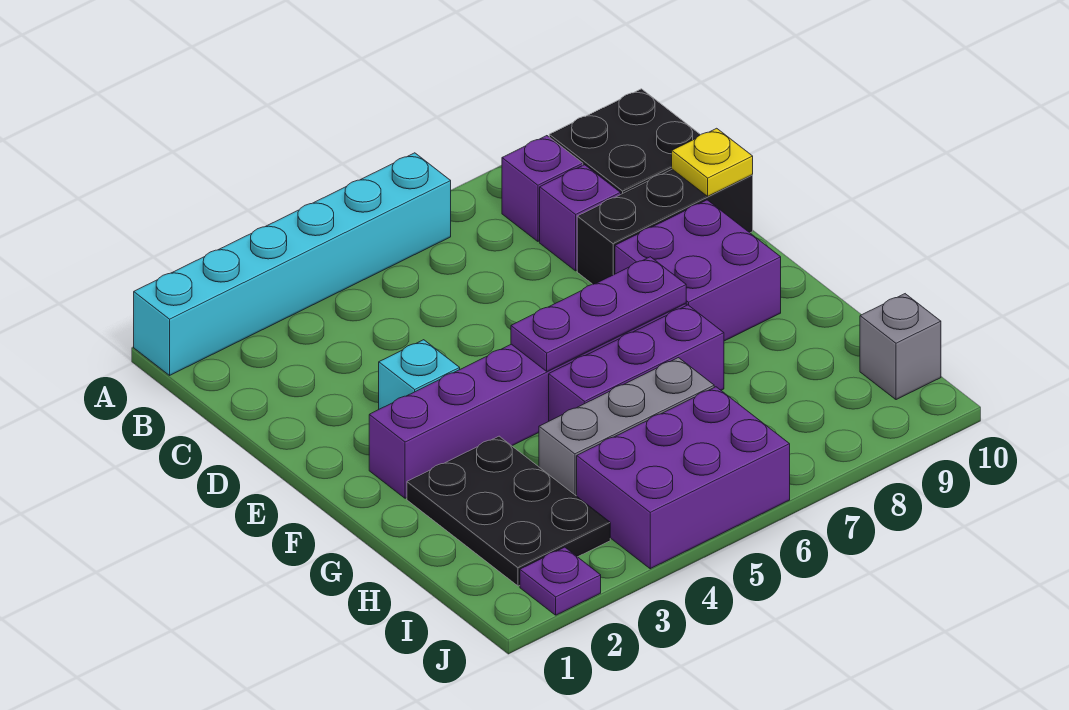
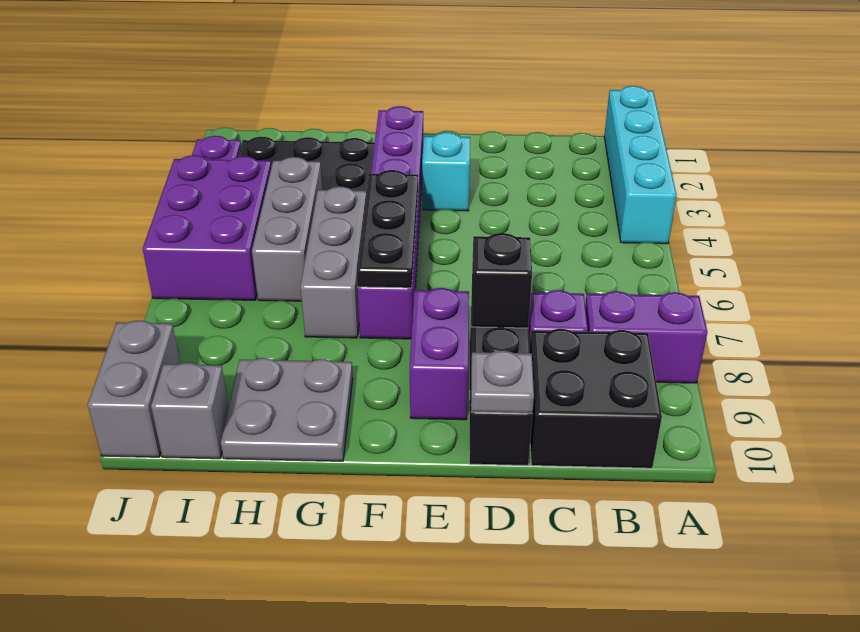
cyan brick A1:A6 level 1 -> cyan brick A1:A4 level 1
purple brick B8 level 1 -> purple brick A8:B8 level 1
none -> black brick D8 level 2
yellow plate D10 level 2 -> grey plate D10 level 2
purple brick E8:F9 level 1 -> purple brick E8:E9 level 1
purple plate F5:F7 level 2 -> black plate F5:F7 level 2
purple brick G5:G7 level 1 -> grey brick G5:G7 level 1
none -> grey plate G9:H10 level 1
none -> grey brick J9:J10 level 1

